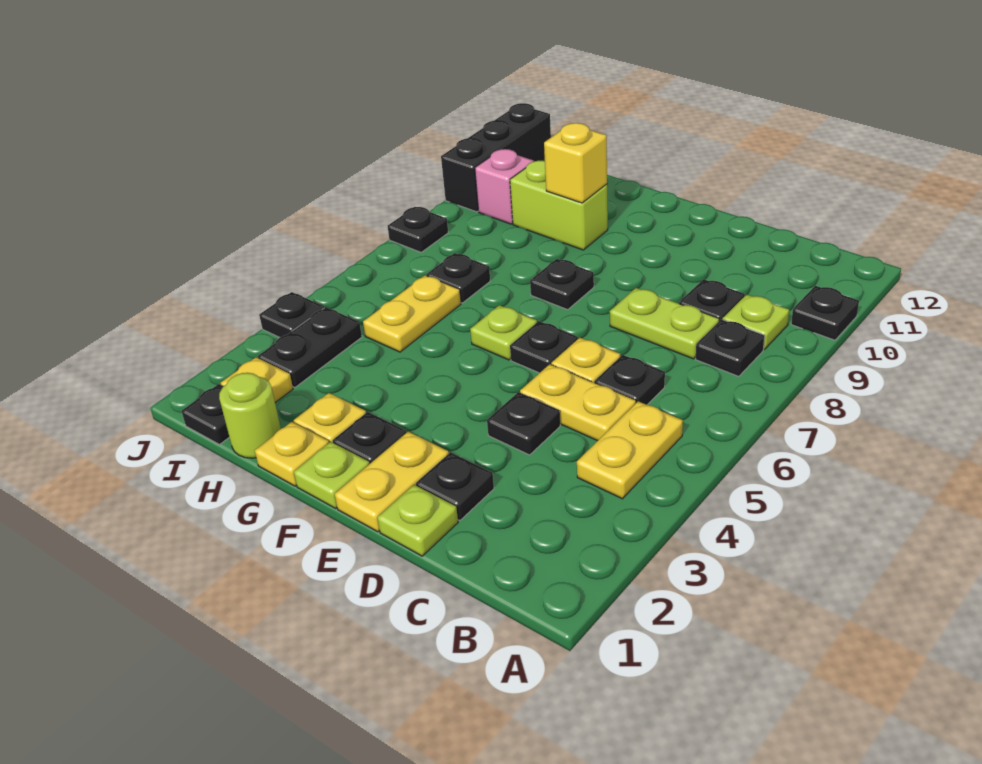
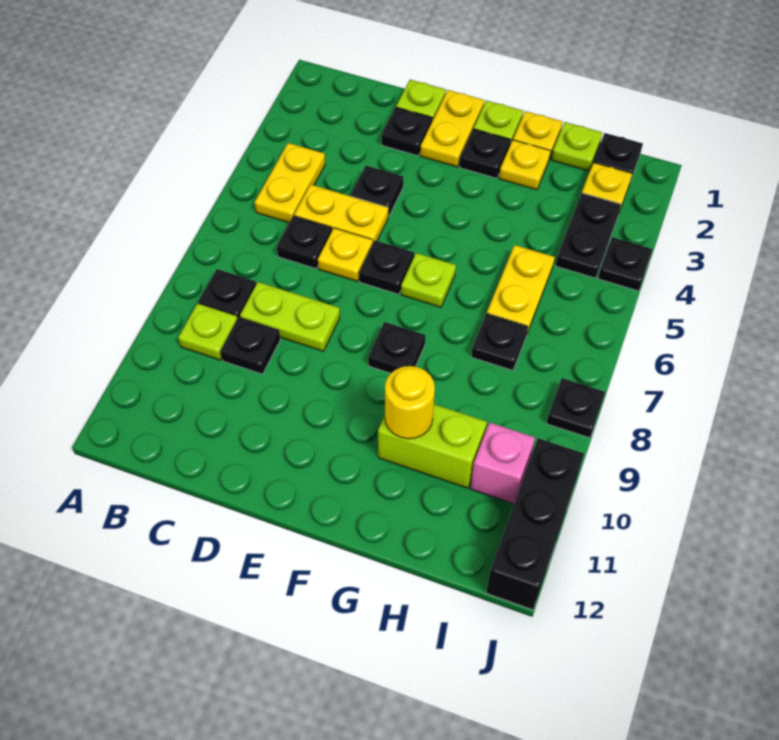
black plate A10 level 1 -> none
yellow brick G10 level 2 -> yellow round brick G10 level 2
lime round brick H1 level 1 -> lime plate H1 level 1

